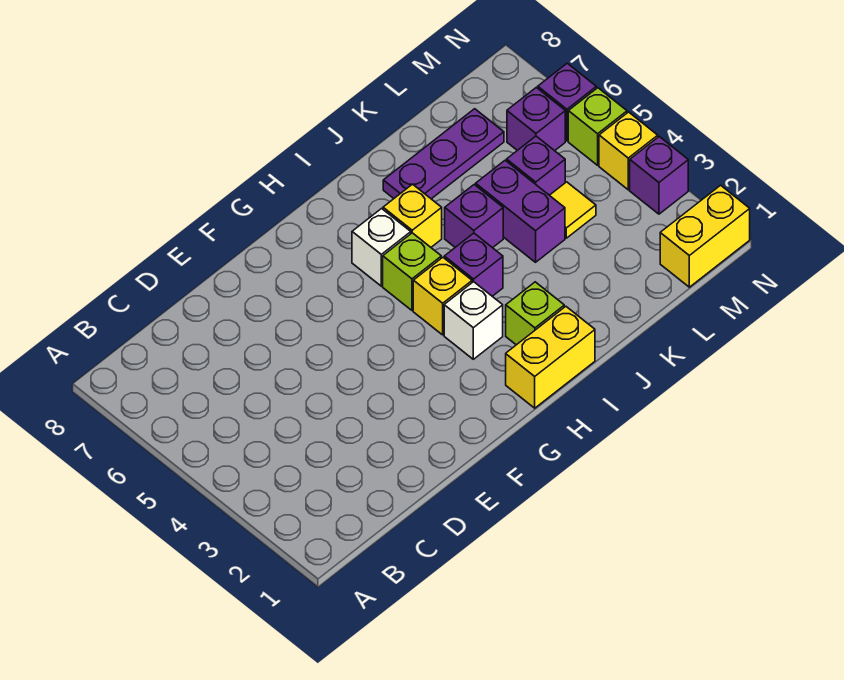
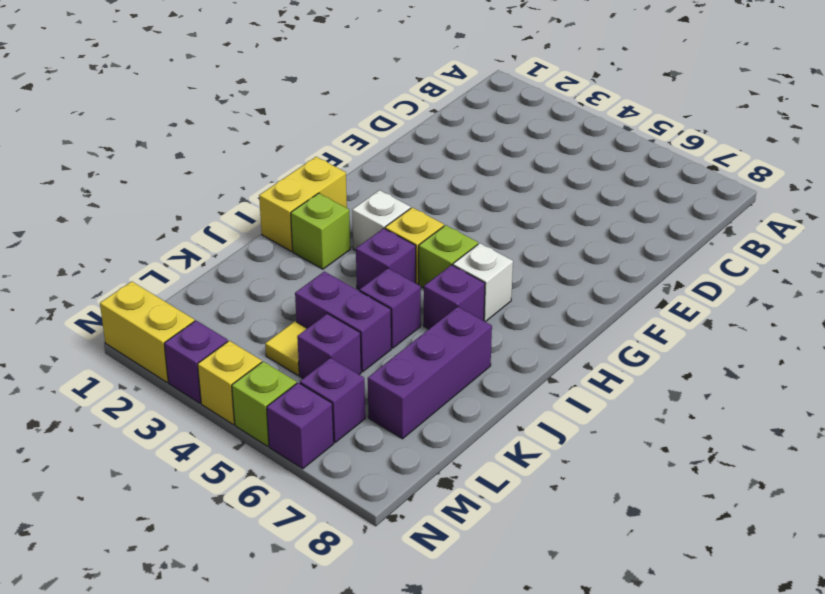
yellow brick I6 level 1 -> purple brick I6 level 1
purple plate J7:L7 level 1 -> purple brick J7:L7 level 1
yellow brick M1:N1 level 1 -> yellow brick N1:N2 level 1

